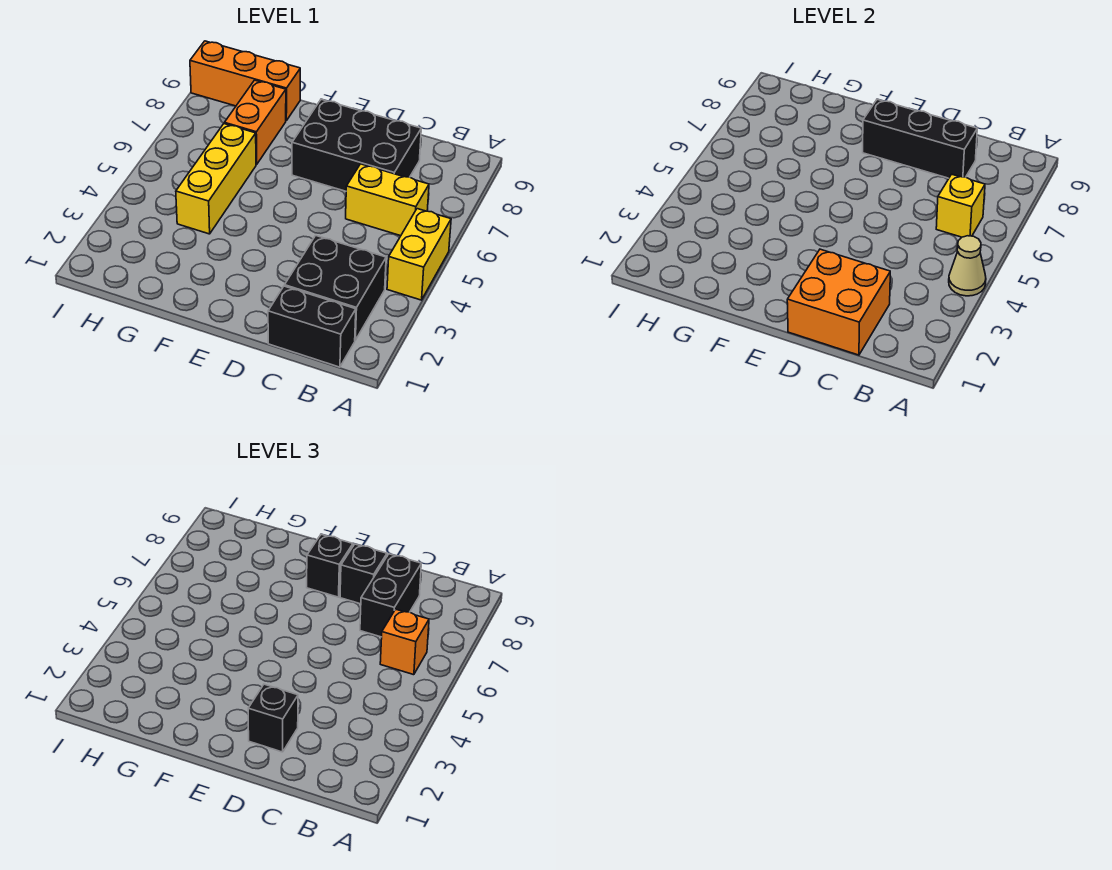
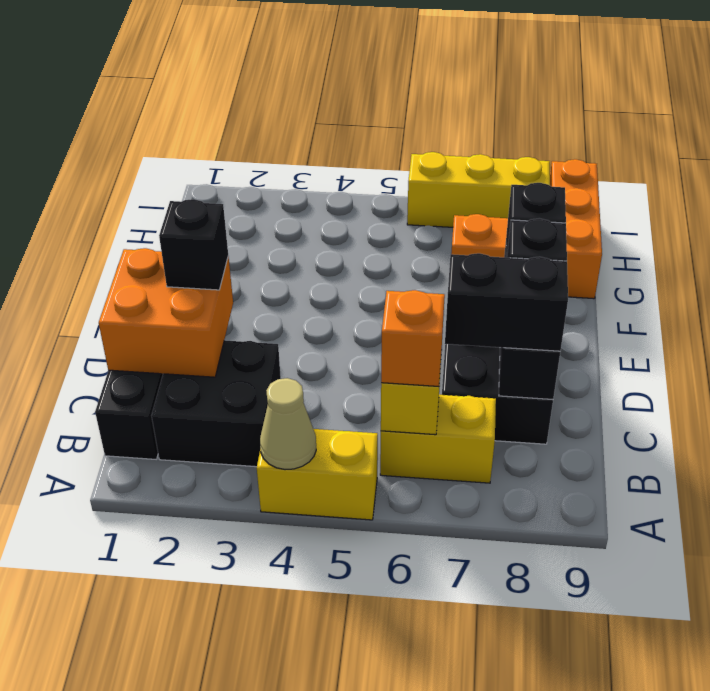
yellow brick B6:C6 level 1 -> yellow brick B6:B7 level 1
yellow brick G4:G6 level 1 -> yellow brick I6:I8 level 1

